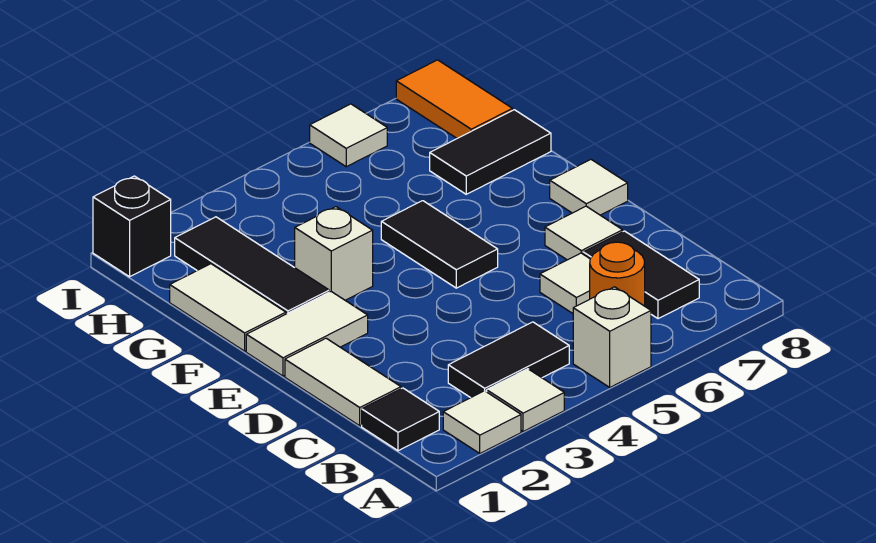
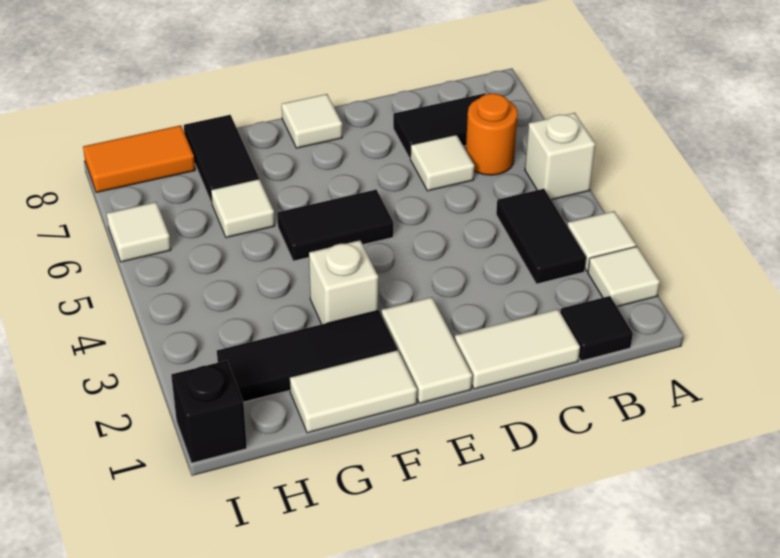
white tile D7 level 1 -> white tile G6 level 1

